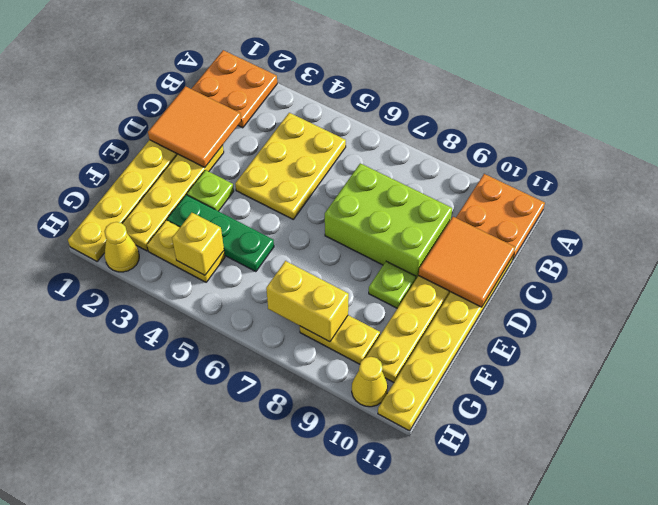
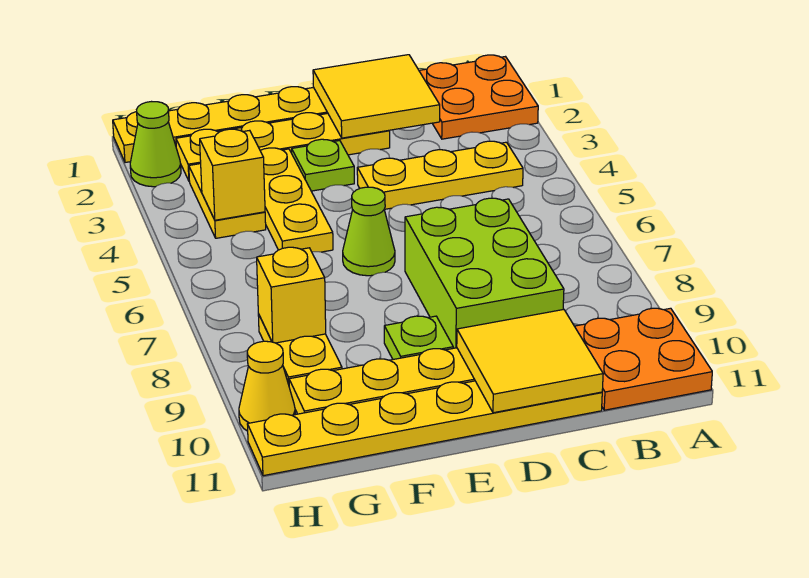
yellow plate B4:D5 level 1 -> yellow plate B4:D4 level 1
orange tile C1:D2 level 2 -> yellow tile C1:D2 level 2
orange tile C10:D11 level 2 -> yellow tile C10:D11 level 2
none -> lime cone E6 level 1
green plate F3:F5 level 1 -> yellow plate F3:F5 level 1
yellow brick G7:G8 level 2 -> yellow brick G8 level 2
yellow cone H2 level 1 -> lime cone H2 level 1

